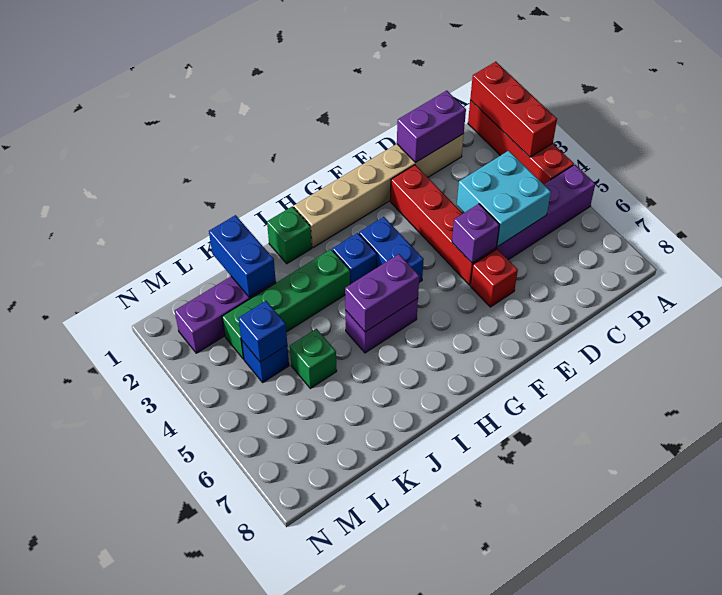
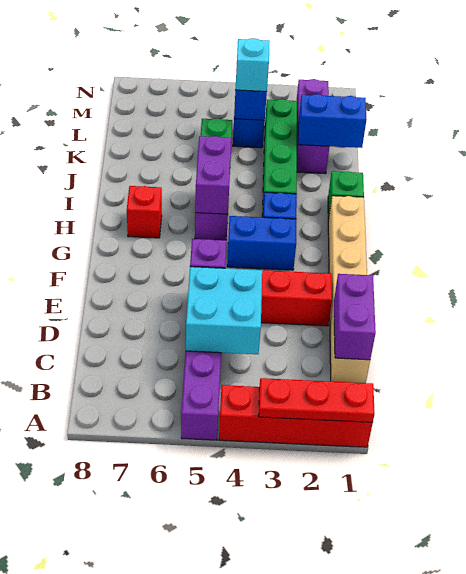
red brick A1:A3 level 2 -> red plate A1:A3 level 2
red brick E6 level 1 -> red brick H7 level 1
none -> cyan brick L4 level 3

